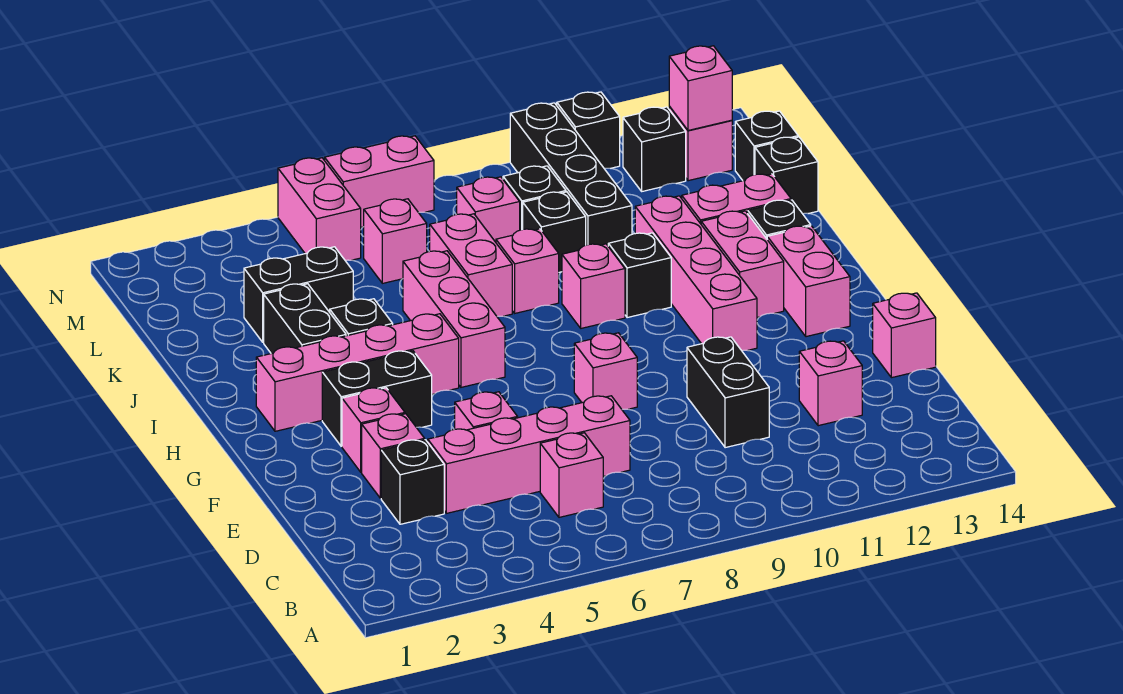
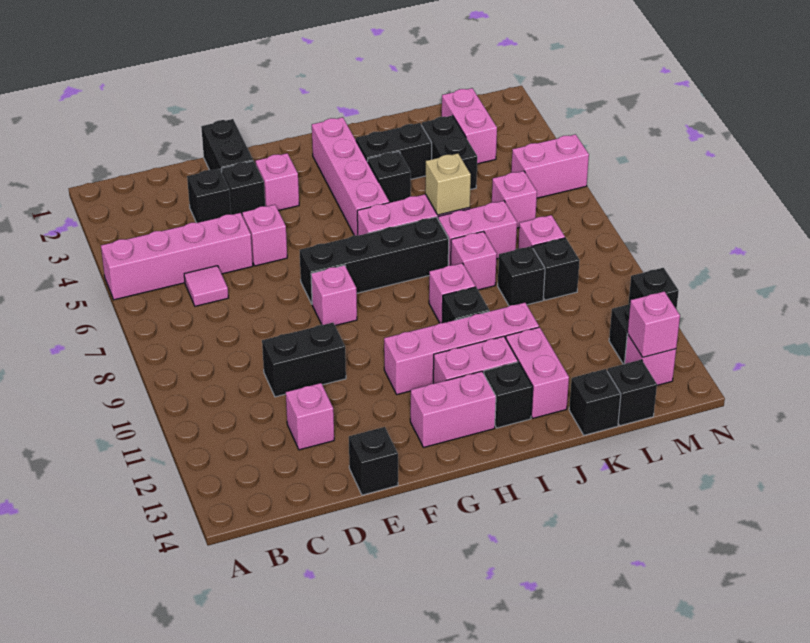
pink brick C6 level 1 -> pink tile C6 level 1
pink brick D4:D7 level 1 -> pink brick A5:D5 level 1
pink brick E3 level 1 -> black brick E3 level 1
pink brick E14 level 1 -> black brick E14 level 1
black brick G3:G4 level 1 -> black brick E1:E2 level 1
none -> tan brick J6 level 2
black brick K10:N10 level 1 -> black brick F7:I7 level 1
pink brick N6:N7 level 1 -> pink brick L2:L3 level 1

